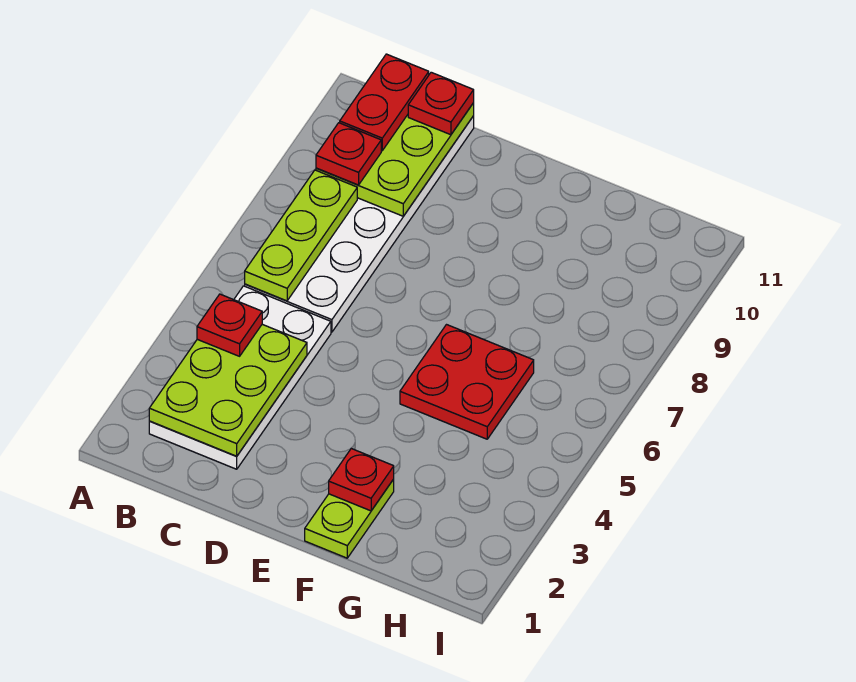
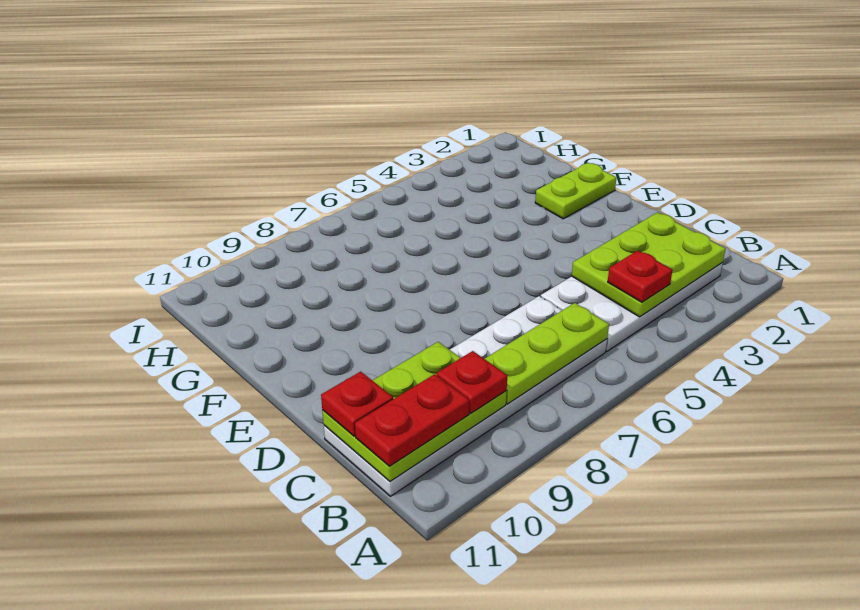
red plate F2 level 2 -> none
red plate F5:G6 level 1 -> none

